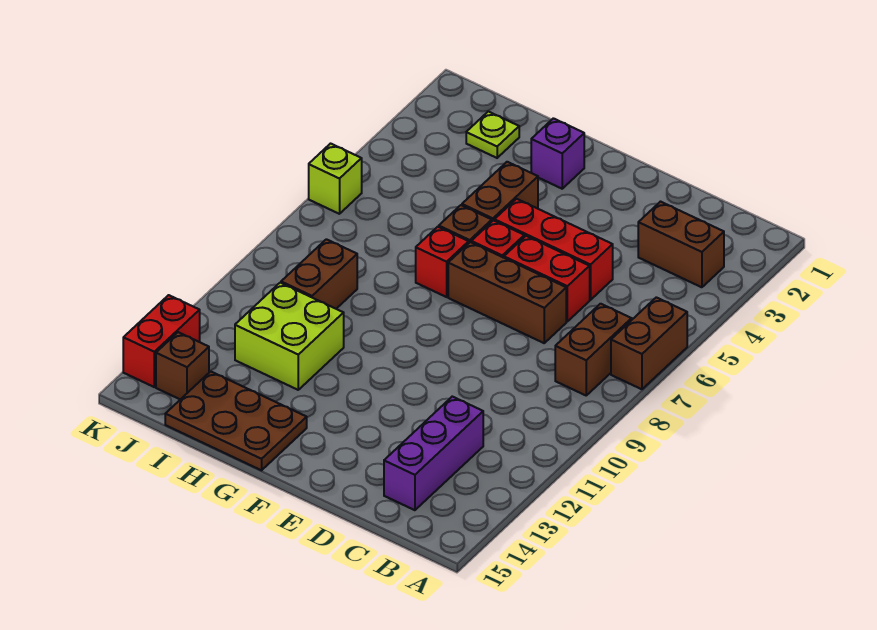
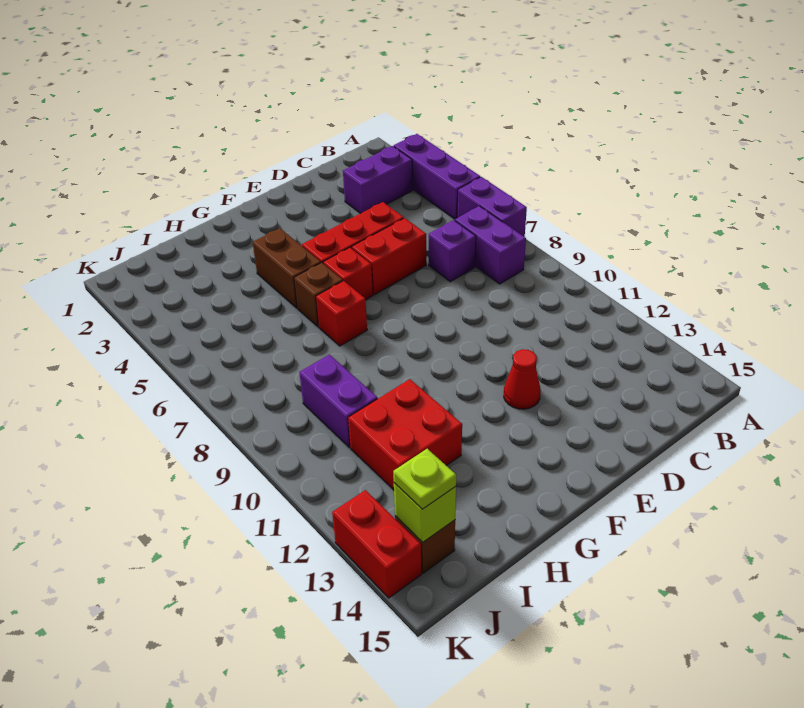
brown brick A6:A7 level 1 -> purple brick A6:A7 level 1
brown brick B3:C3 level 1 -> purple brick B3:C3 level 1
brown brick B7:B8 level 1 -> purple brick B7:B8 level 1
purple brick C12:C14 level 1 -> purple brick A3:A5 level 1
brown brick D7:F7 level 1 -> none
none -> red cone E12 level 1
purple brick G2 level 1 -> purple brick C7 level 1
brown plate G14:I15 level 1 -> none
lime brick H11:I12 level 1 -> red brick H11:I12 level 1
lime plate I2 level 1 -> lime plate J14 level 3
brown brick I9:I10 level 1 -> purple brick I9:I10 level 1
lime brick K6 level 1 -> lime brick J14 level 2

